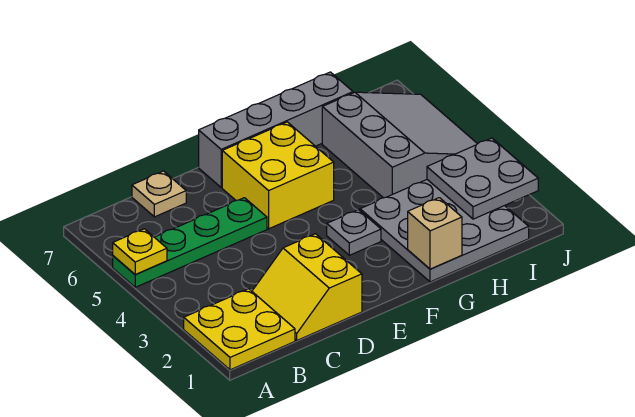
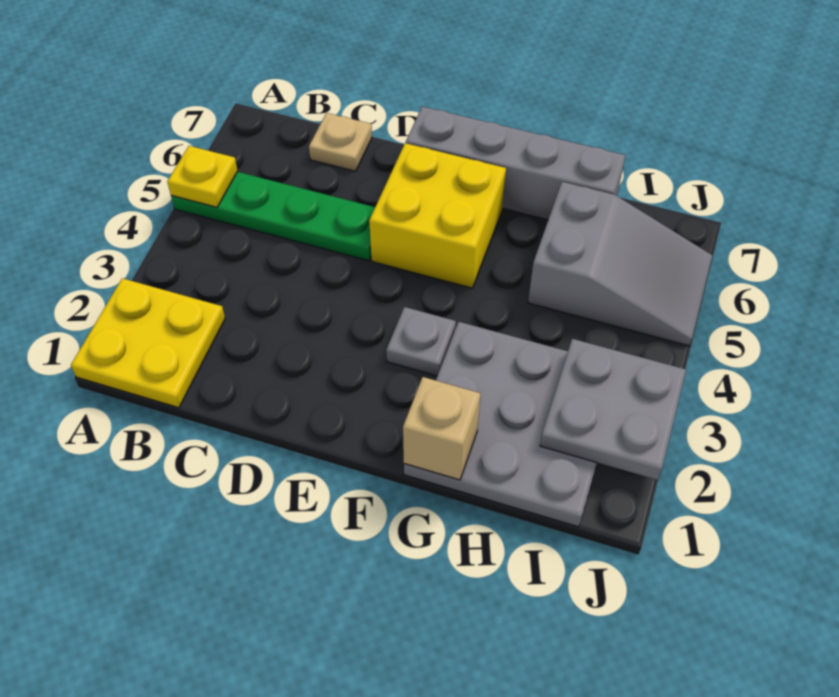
yellow slope C1:D2 level 1 top D -> none
grey slope H4:J6 level 1 top H -> grey slope H5:J6 level 1 top H

